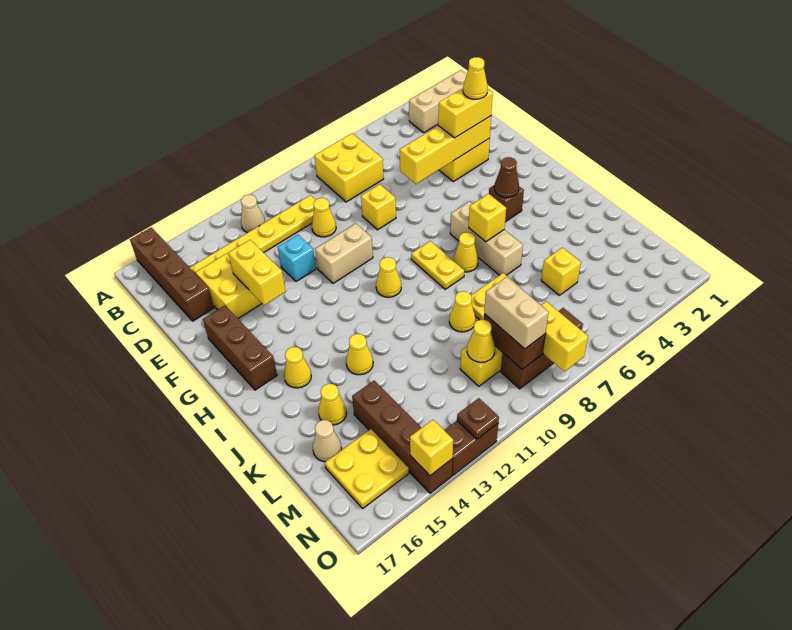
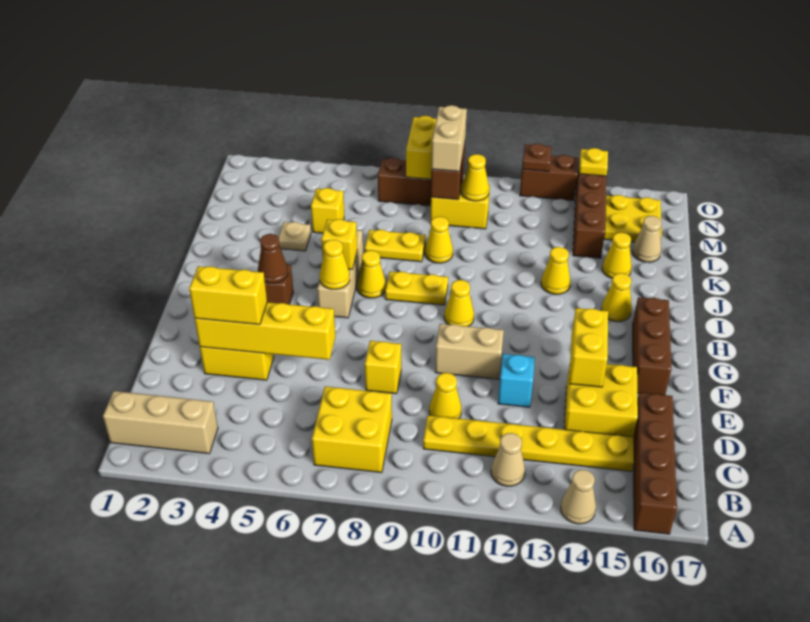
none -> tan cone A14 level 1
yellow cone E3 level 4 -> yellow cone H6 level 2
yellow plate H8:I8 level 1 -> yellow plate I8:I9 level 1
none -> tan plate K4 level 1
yellow brick O14 level 2 -> yellow plate O14 level 2

